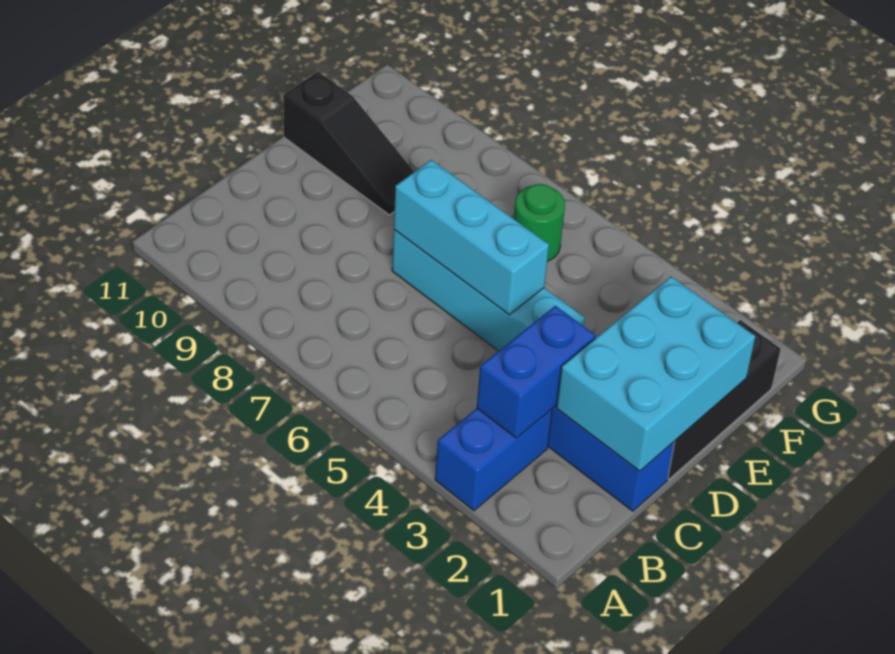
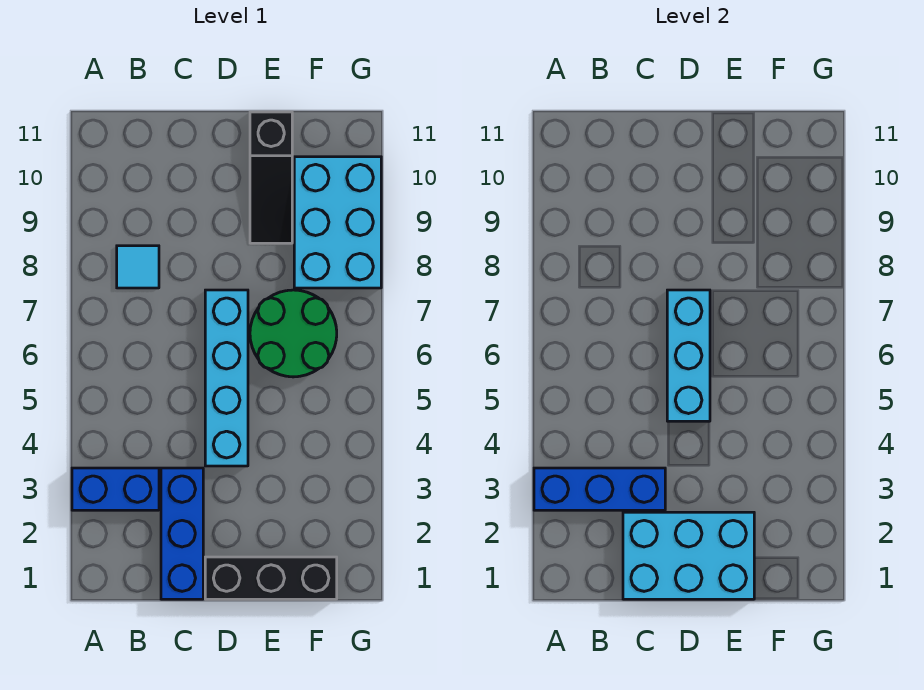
blue brick B3:C3 level 2 -> blue brick A3:C3 level 2
none -> cyan tile B8 level 1
green round brick F6 level 1 -> green round brick E6:F7 level 1
none -> cyan brick F8:G10 level 1

